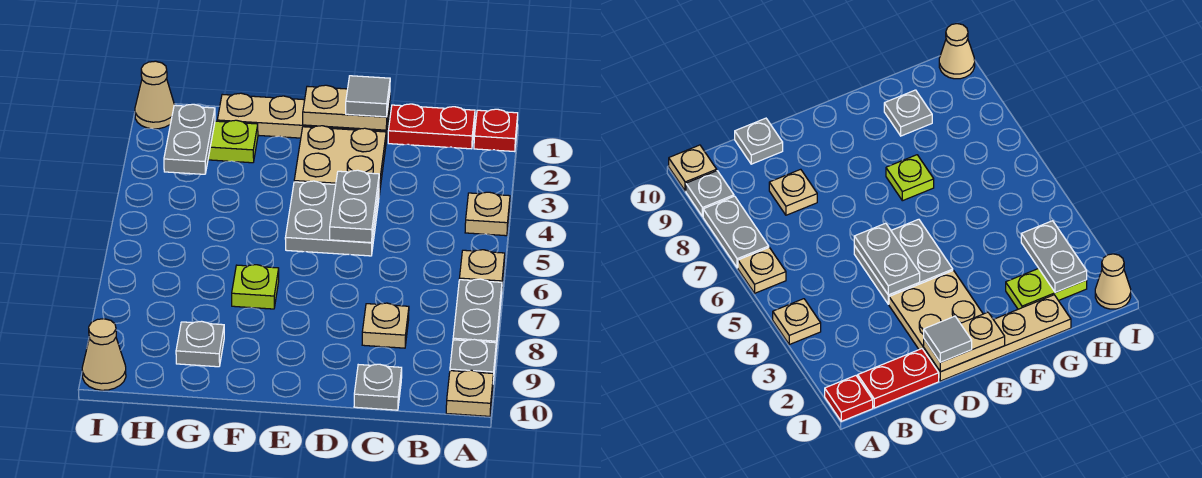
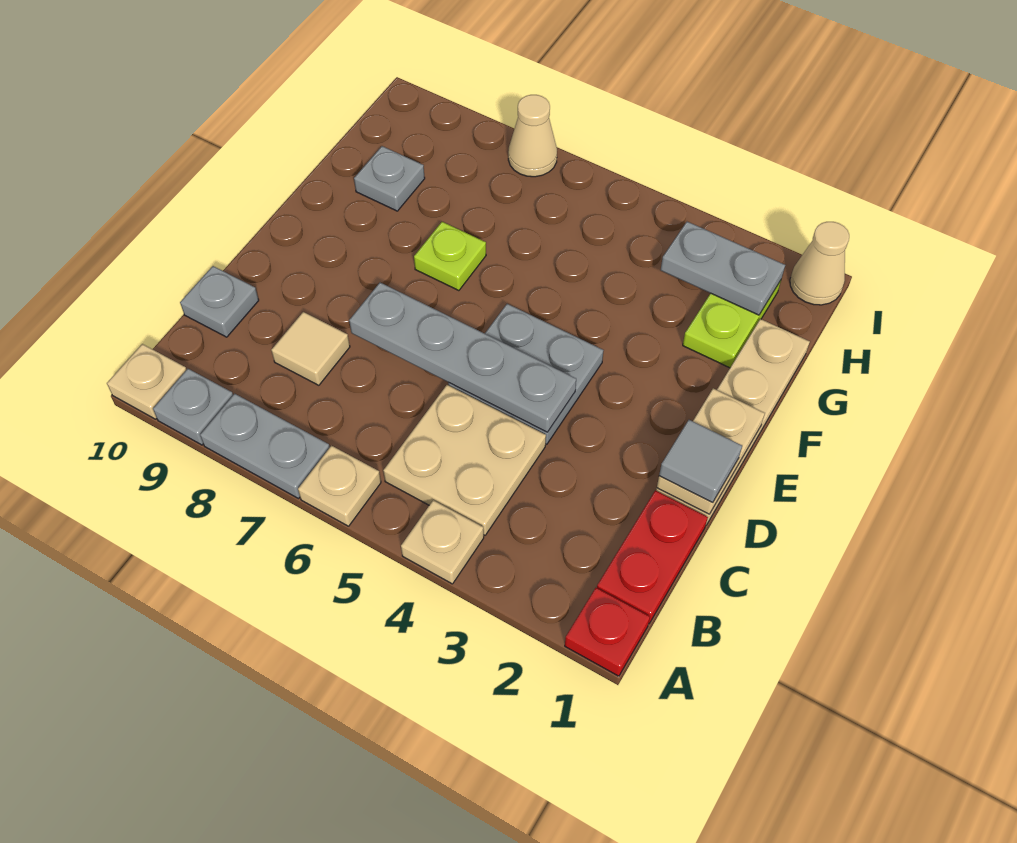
tan plate C8 level 1 -> tan tile C8 level 1
tan plate D2:E3 level 1 -> tan plate B4:C5 level 1
grey plate D4:D5 level 2 -> grey plate D4:D7 level 2
tan cone I10 level 1 -> tan cone I7 level 1

